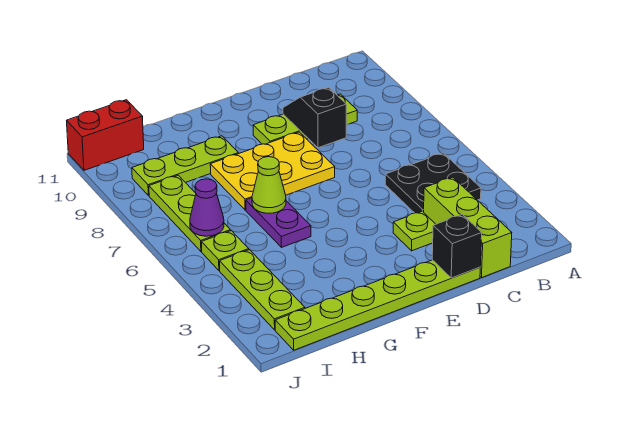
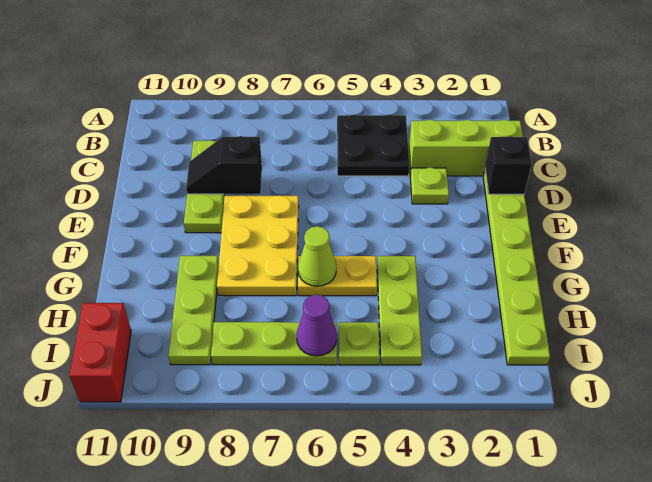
purple plate G5:G6 level 1 -> yellow plate G5:G6 level 1
lime plate I2:I4 level 1 -> lime plate G4:I4 level 1

